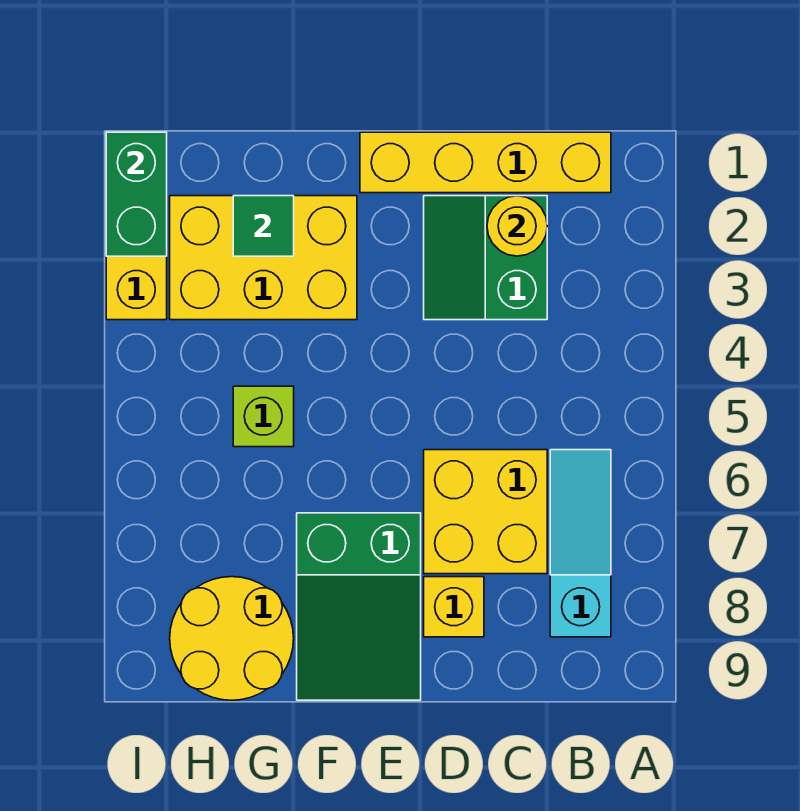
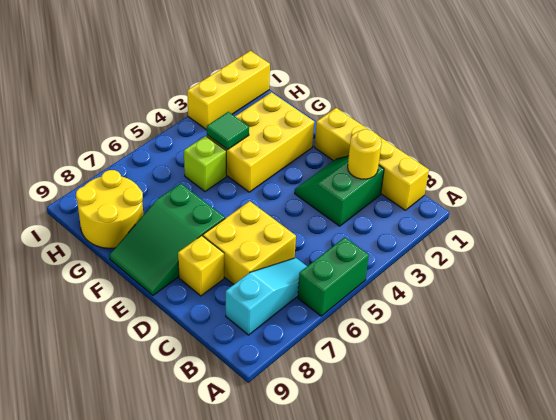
yellow brick F2:H3 level 1 -> yellow brick F2:G4 level 1
green tile G2 level 2 -> green tile G4 level 2
green brick I1:I2 level 2 -> green brick A5:A6 level 1

